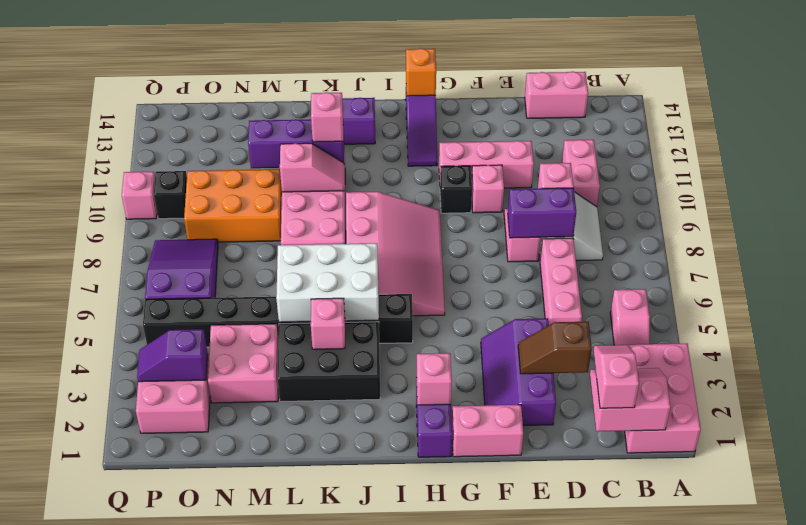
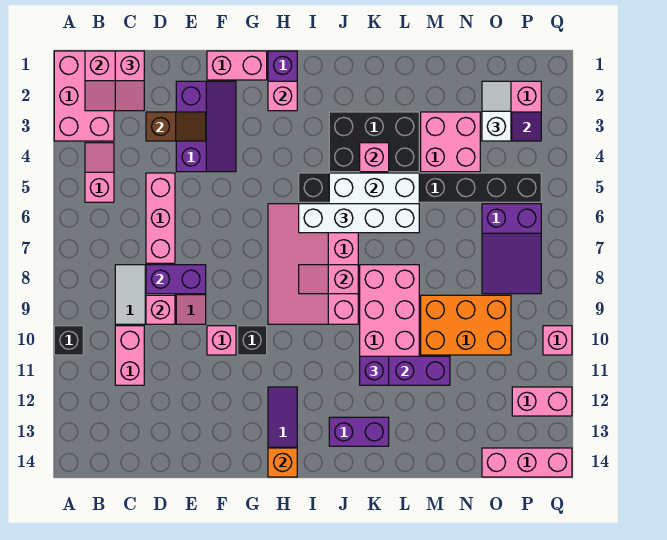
pink brick C14:D14 level 1 -> pink brick P12:Q12 level 1
pink brick E11:G11 level 1 -> pink brick O14:Q14 level 1
none -> white brick I6:L6 level 3
pink slope K10:L10 level 2 top L -> pink slope I8:J8 level 2 top J
pink brick K11 level 3 -> purple brick K11 level 3
none -> white slope O2:O3 level 3 top 3
black brick P10 level 1 -> black brick A10 level 1

